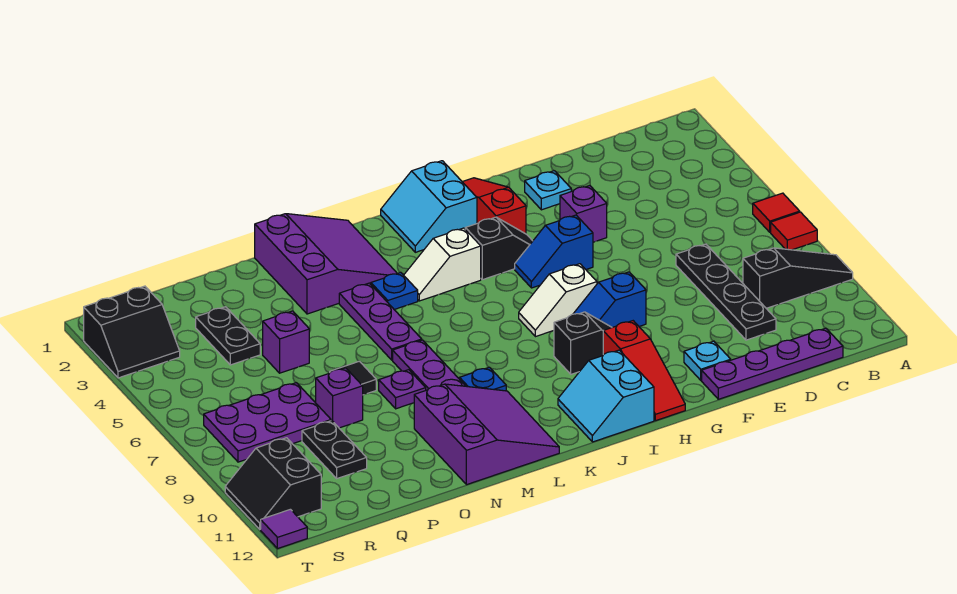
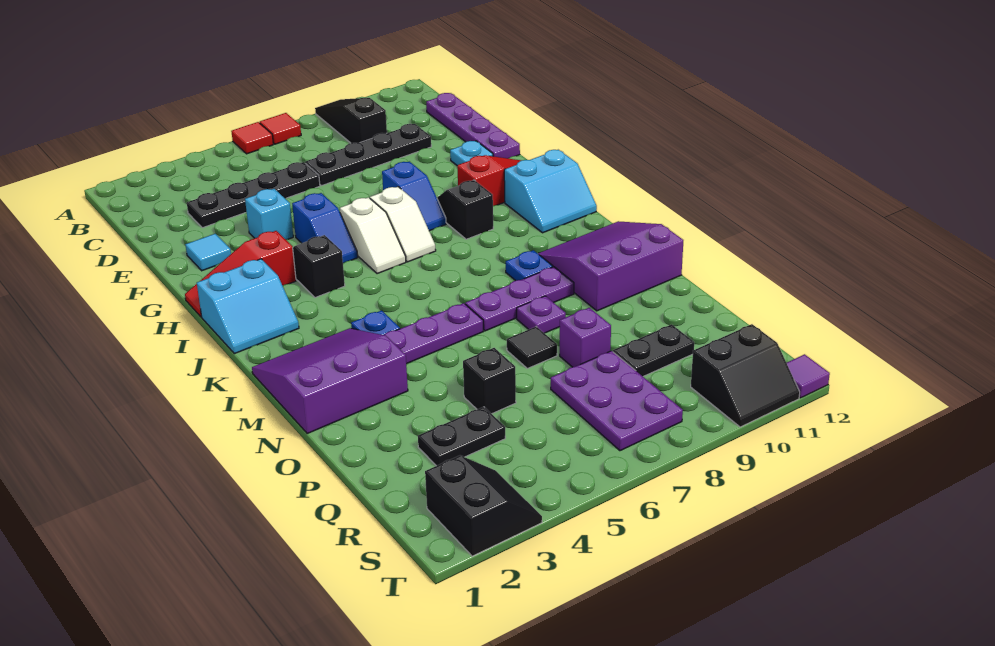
none -> black plate D3:D6 level 1
cyan plate F2 level 1 -> cyan tile F2 level 1
purple brick F4 level 1 -> cyan brick F4 level 1
white slope J4:K4 level 1 top J -> white slope H6:I6 level 1 top H
purple brick P5 level 1 -> black brick P5 level 1

